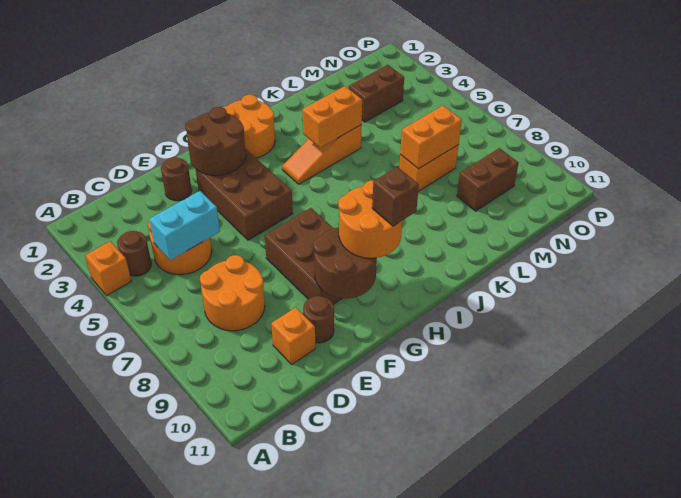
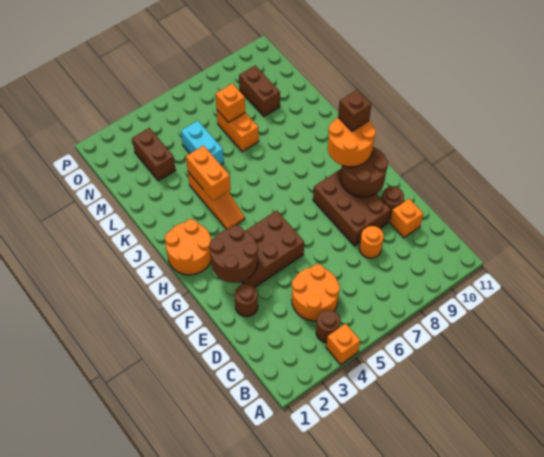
cyan brick C5:D5 level 2 -> cyan brick L5:M5 level 1
orange round brick C7:D8 level 1 -> orange round brick D8 level 1
brown brick F7:G9 level 1 -> brown brick E8:G9 level 1
orange brick L7:M7 level 2 -> orange brick M7 level 2

